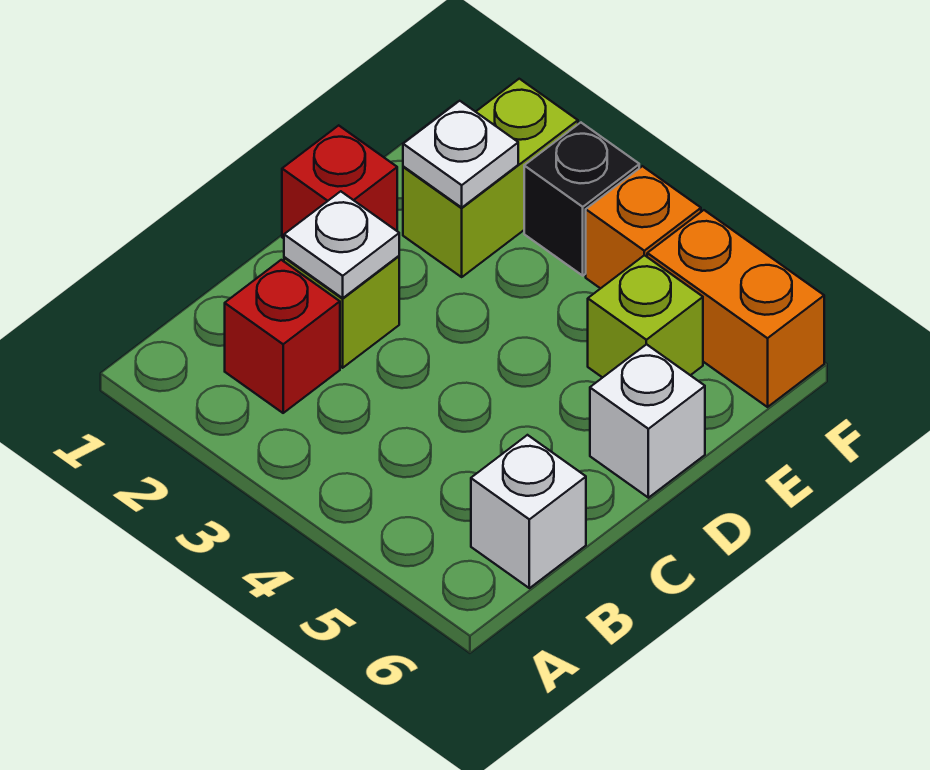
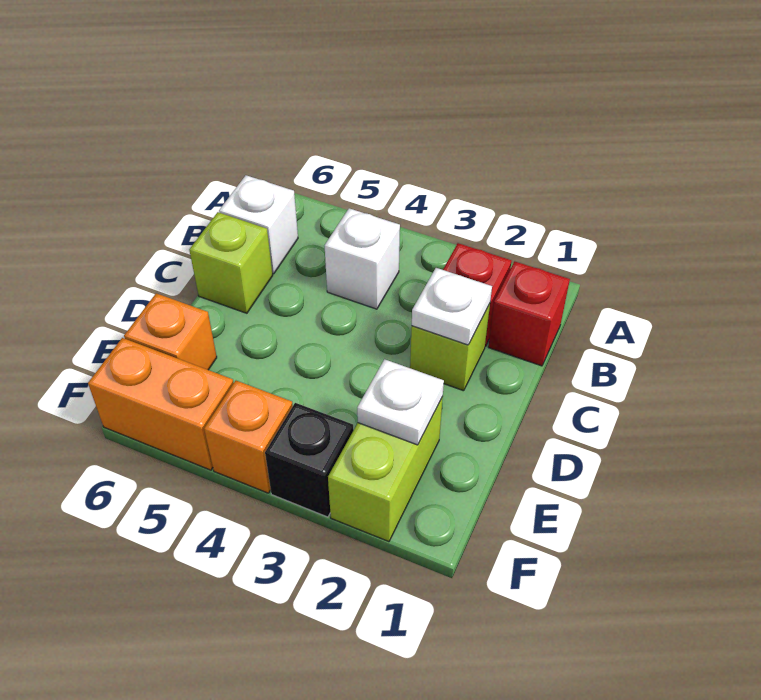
red brick D1 level 1 -> red brick B1 level 1
white brick D6 level 1 -> white brick B4 level 1
lime brick E5 level 1 -> lime brick C6 level 1
none -> orange brick E6 level 1

